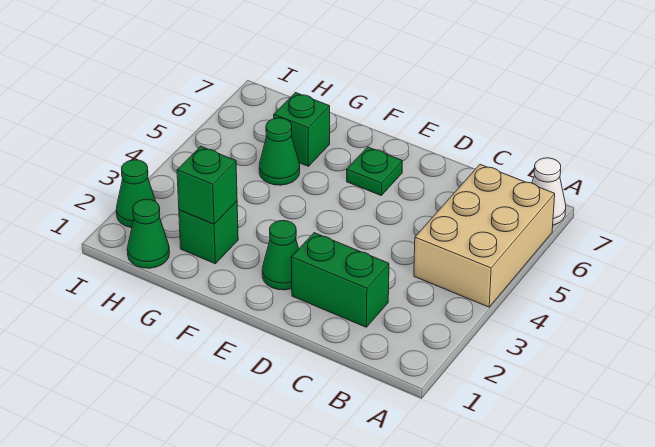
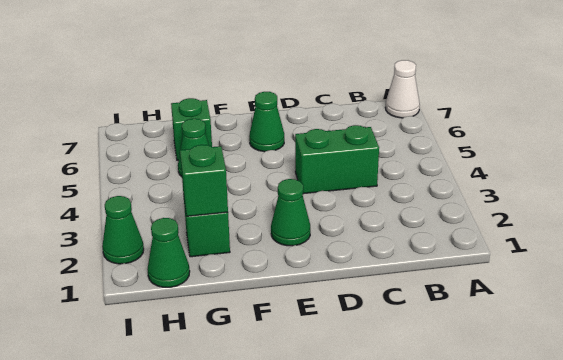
tan brick A4:B6 level 1 -> none
green brick C2:D2 level 1 -> green brick C4:D4 level 1
green plate E6 level 1 -> green cone E6 level 1

